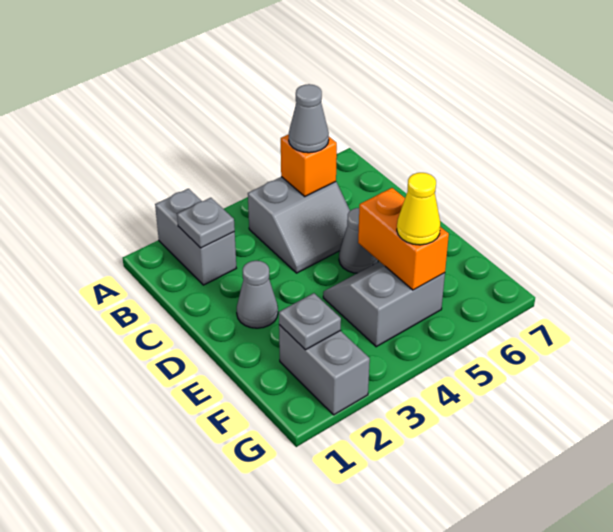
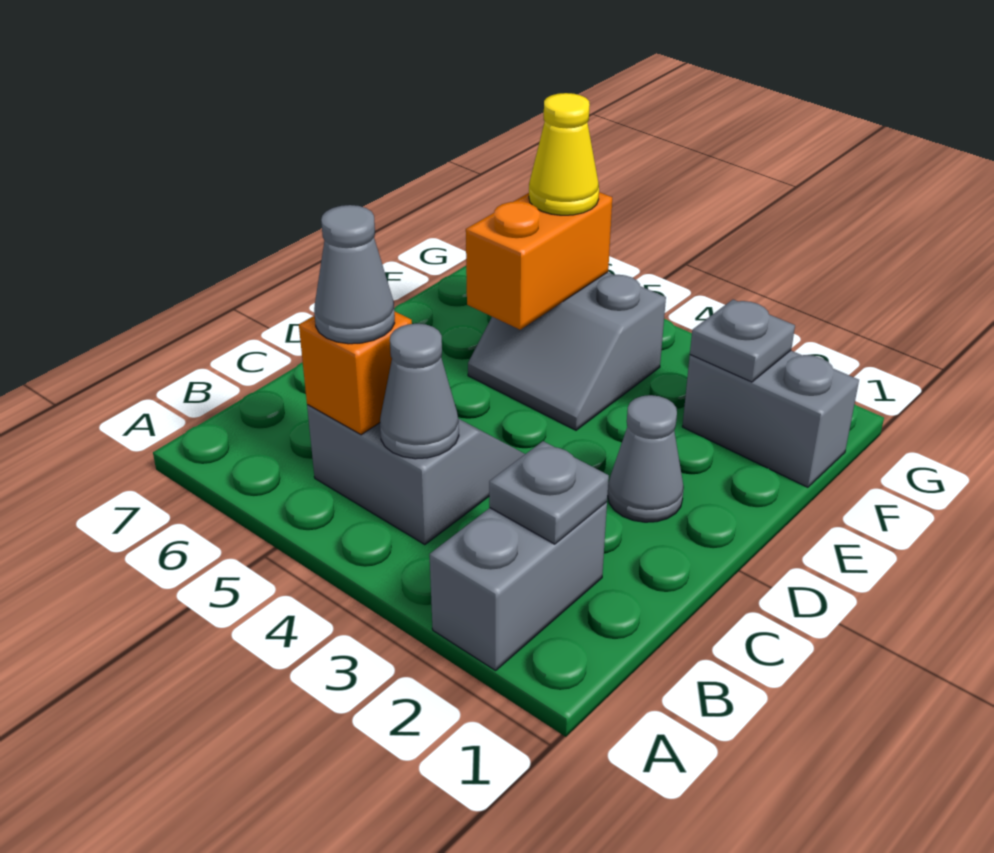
grey cone D5 level 1 -> grey cone B4 level 2
grey brick F2:G2 level 1 -> grey brick F1:F2 level 1

